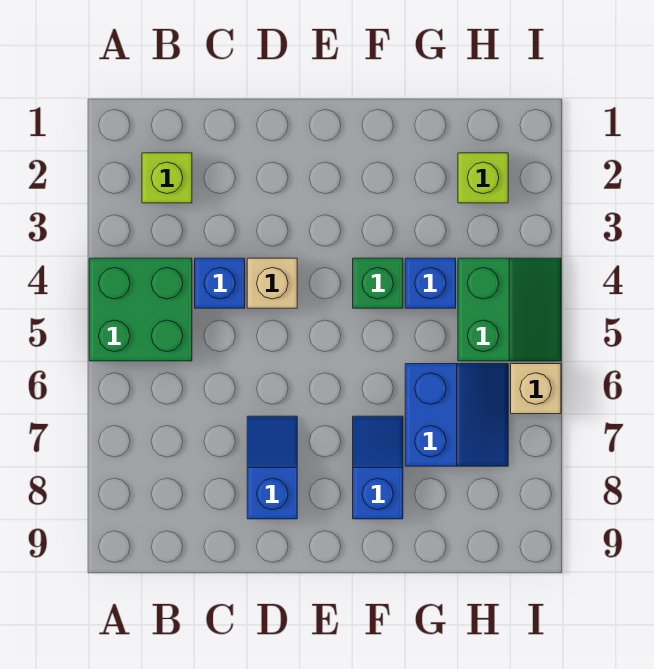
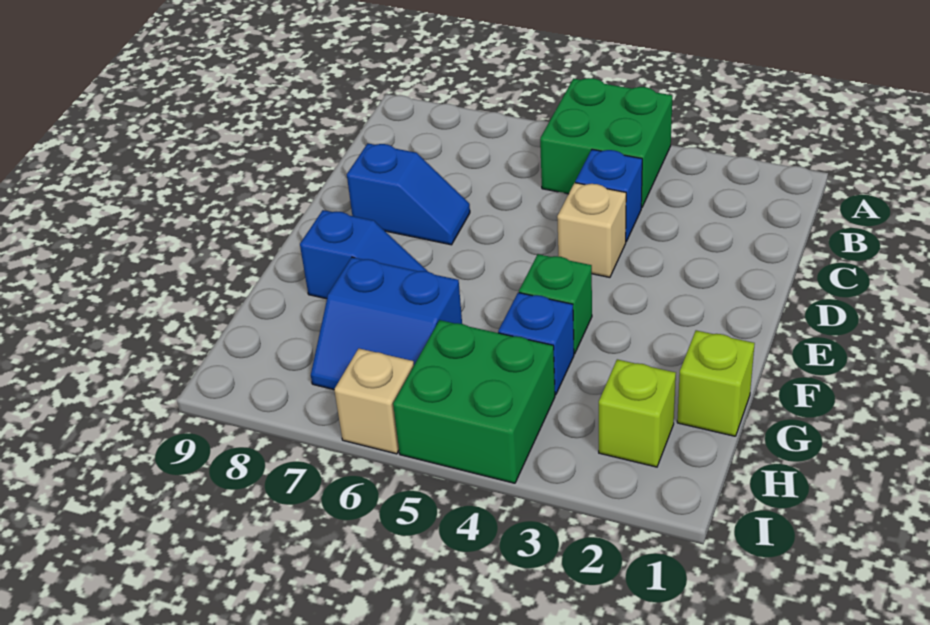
lime brick B2 level 1 -> lime brick G1 level 1
green slope H4:I5 level 1 top H -> green brick H4:I5 level 1

